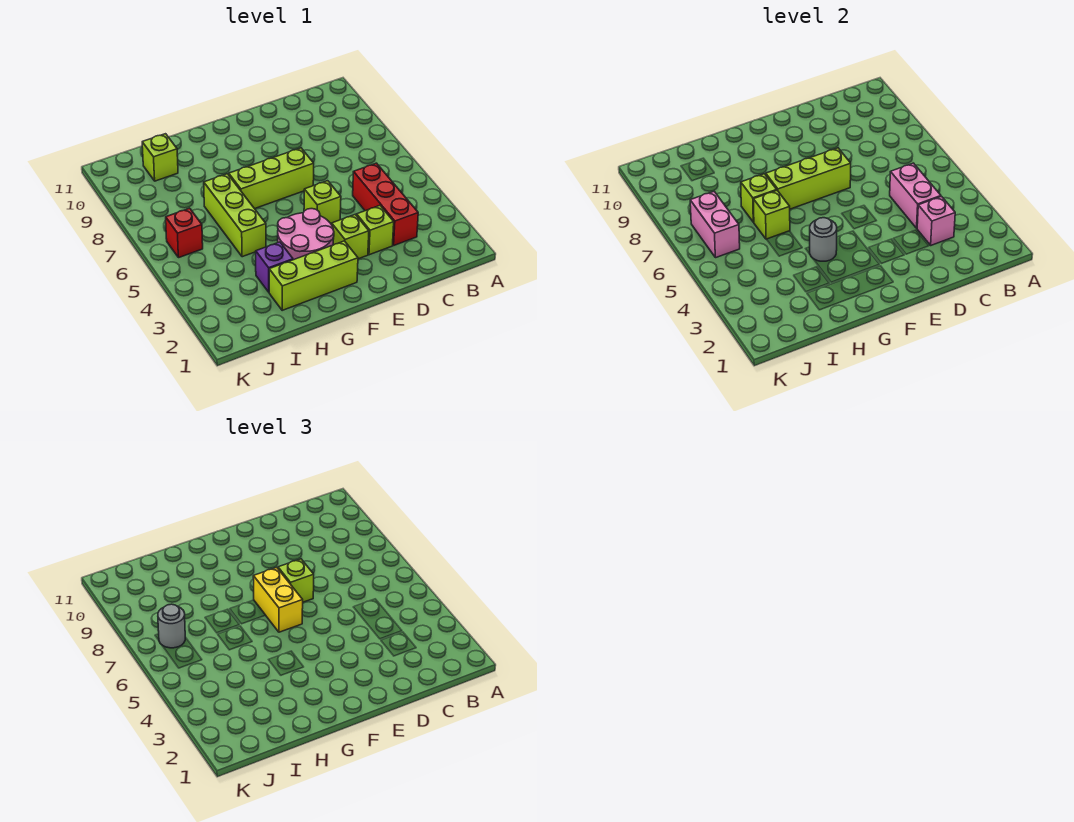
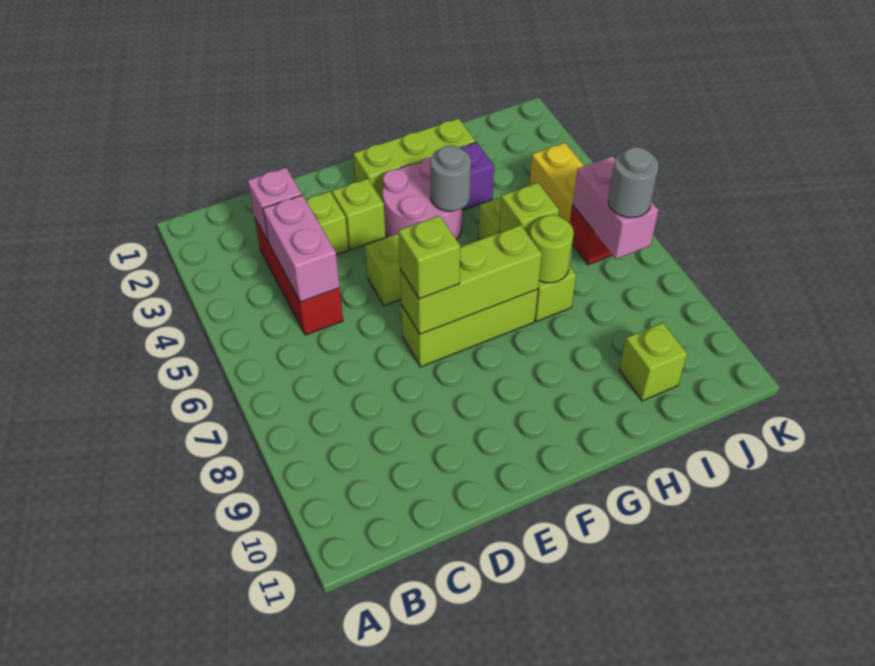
yellow brick F6:F7 level 3 -> yellow brick J4:J5 level 1
lime brick H7 level 2 -> lime round brick H7 level 2

